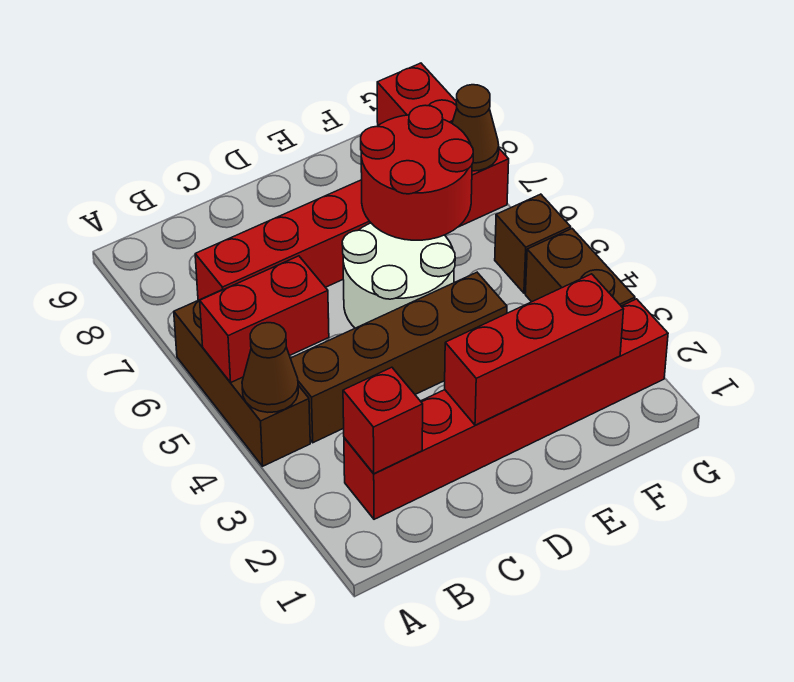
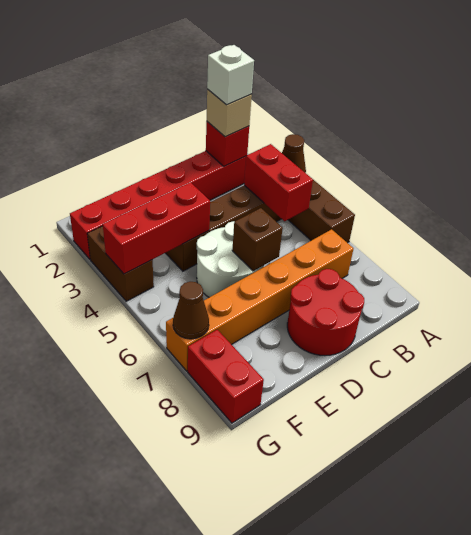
red brick A5:B5 level 2 -> red brick B4:B5 level 2
none -> tan brick B2 level 3
none -> white brick B2 level 4
red brick B7:G7 level 1 -> orange brick B7:G7 level 1
red brick D2:F2 level 2 -> red brick E4:G4 level 2
red round brick E6:F7 level 2 -> red round brick C8:D9 level 1
brown brick G5 level 1 -> brown brick D6 level 2

